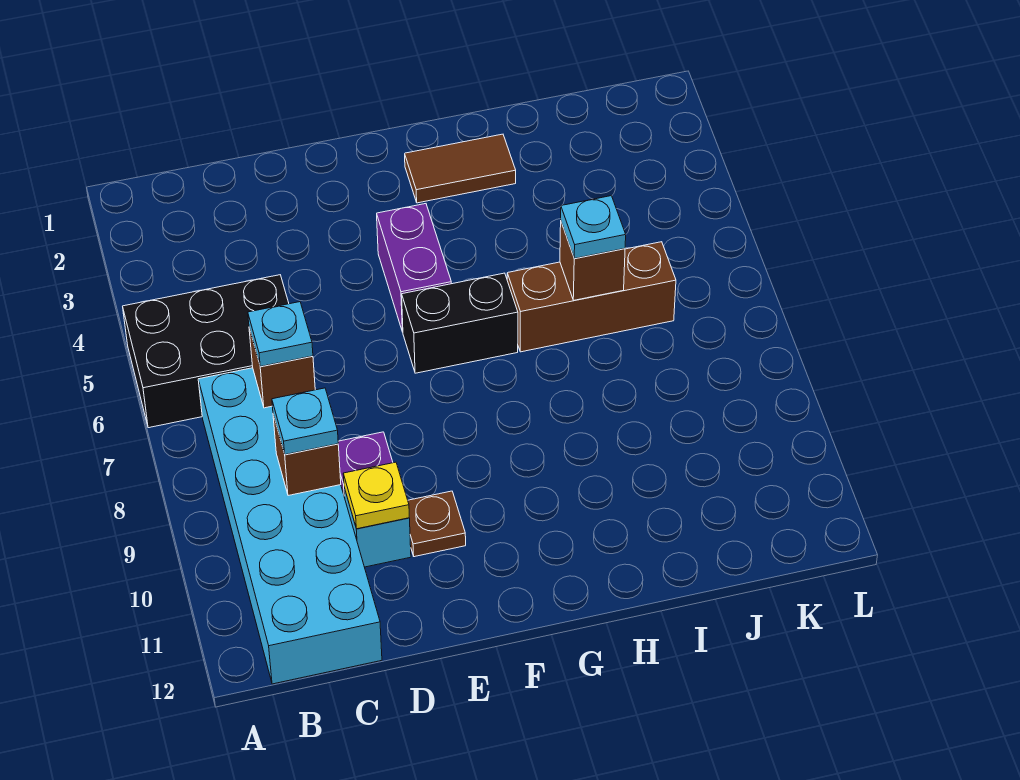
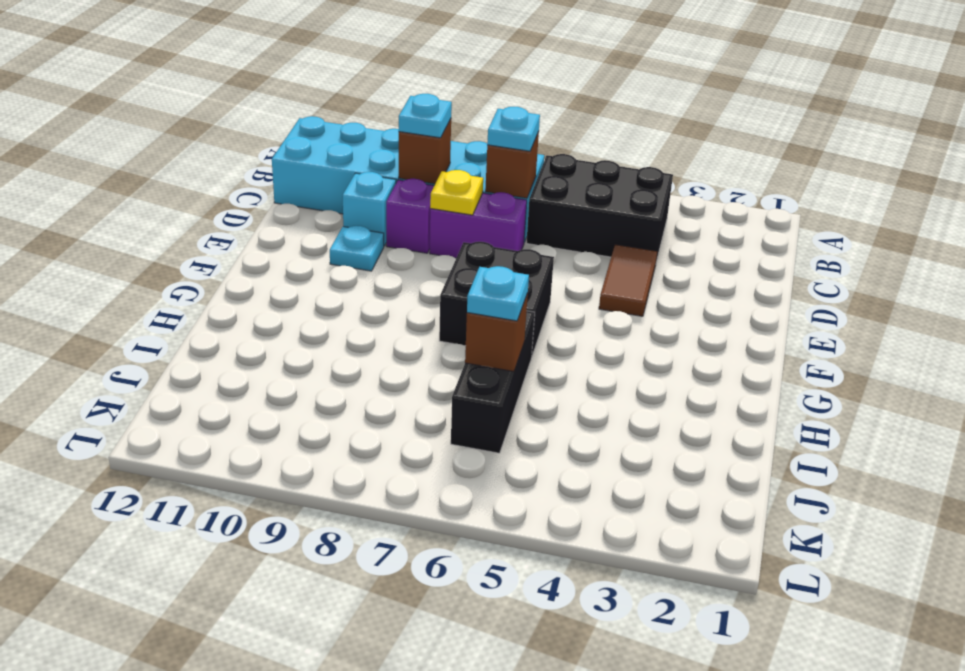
black brick A5:C6 level 1 -> black brick B4:C6 level 1
yellow plate D10 level 2 -> yellow plate D8 level 2
brown plate E10 level 1 -> cyan plate E10 level 1
purple brick F4:F5 level 1 -> purple brick D7:D8 level 1
black brick F6:G6 level 1 -> black brick F6:G7 level 1
brown tile G2:H2 level 1 -> brown tile D4:E4 level 1
brown brick H6:J6 level 1 -> black brick H6:J6 level 1

